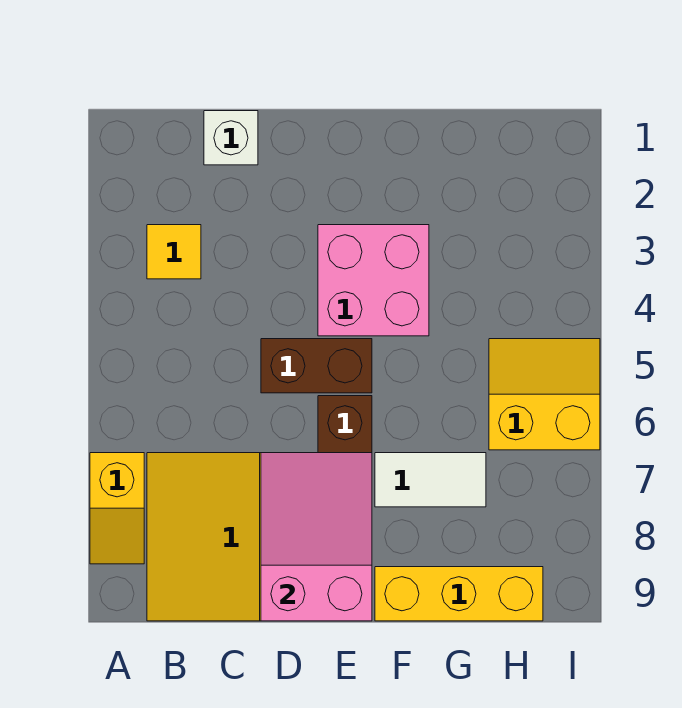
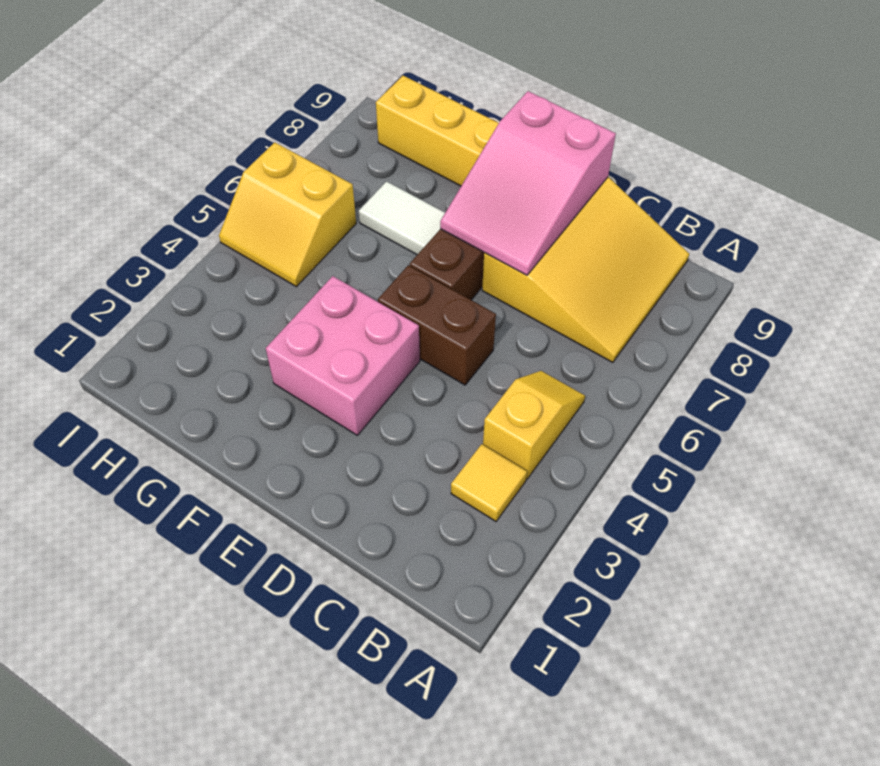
yellow slope A7:A8 level 1 top 7 -> yellow slope B4:B5 level 1 top 4
white brick C1 level 1 -> none

